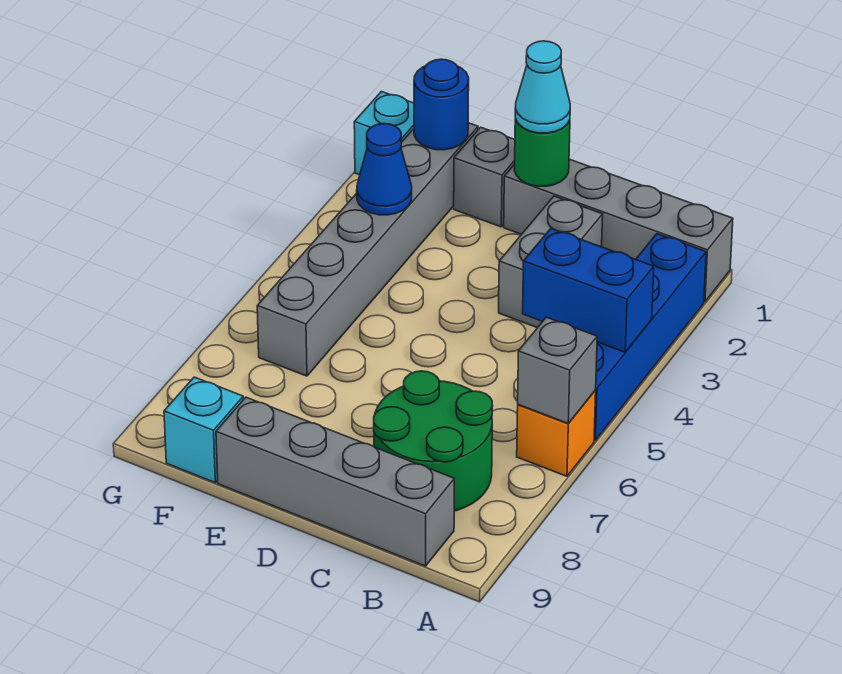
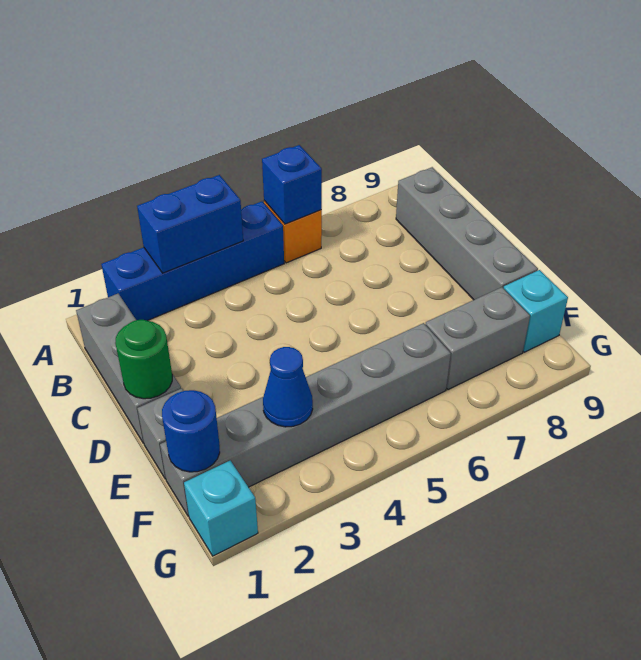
grey brick A1:D1 level 1 -> grey brick B1:D1 level 1
blue brick A4:B4 level 2 -> blue brick A3:A4 level 2
grey brick A6 level 2 -> blue brick A6 level 2
green round brick B7:C8 level 1 -> none
grey brick C2:C3 level 1 -> grey brick F7:F8 level 1
cyan cone D1 level 3 -> none

